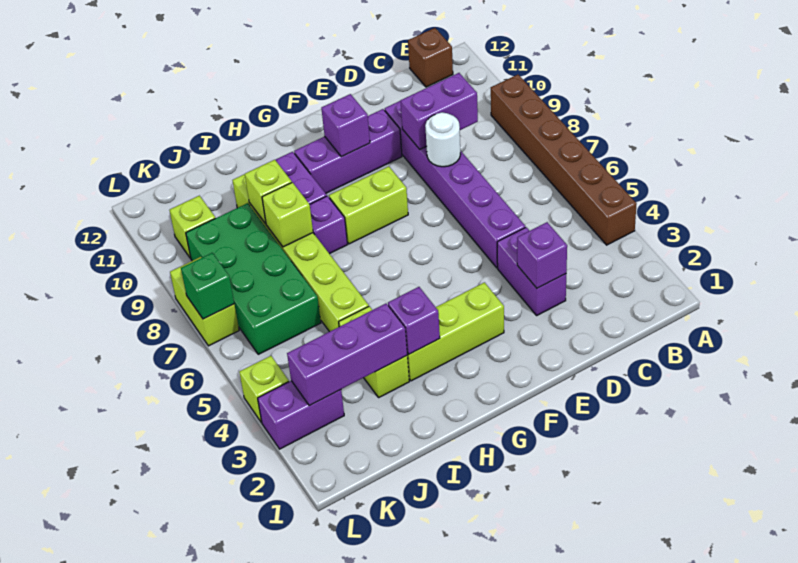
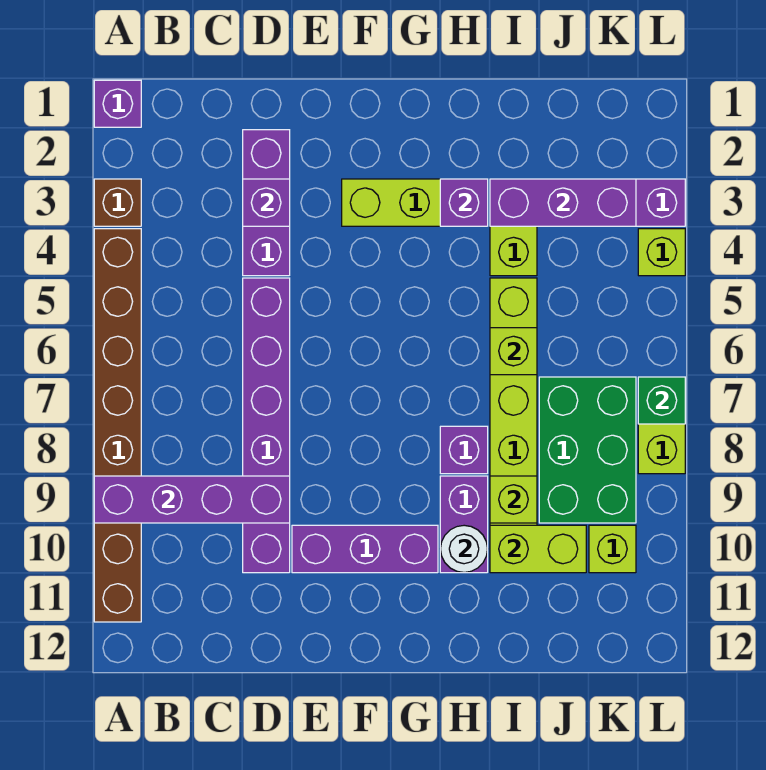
brown brick A4:A9 level 1 -> brown brick A4:A11 level 1
brown brick B12 level 1 -> brown brick A3 level 1
purple brick C9:D9 level 2 -> purple brick A9:D9 level 2
purple brick D3:D4 level 1 -> purple brick D2:D4 level 1
white round brick D8 level 2 -> white round brick H10 level 2
lime brick F8:G8 level 1 -> lime brick I10:J10 level 2
purple brick F10 level 2 -> purple brick A1 level 1
lime brick I8 level 2 -> lime brick I6 level 2
green brick J6:K9 level 1 -> green brick J7:K9 level 1

